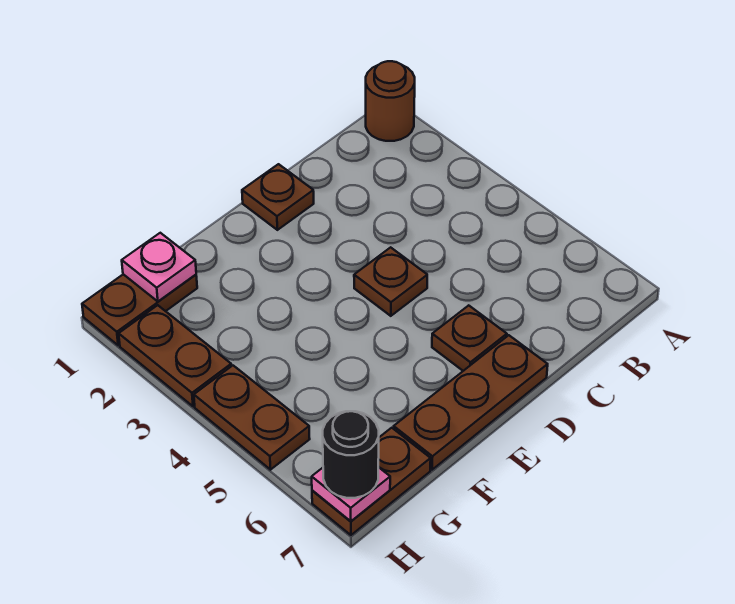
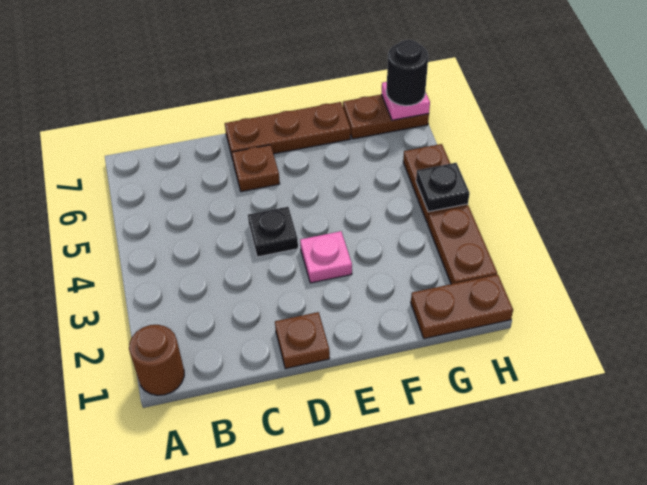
brown plate D4 level 1 -> black plate D4 level 1
pink plate G1 level 2 -> pink plate E3 level 1
none -> black plate H4 level 2

